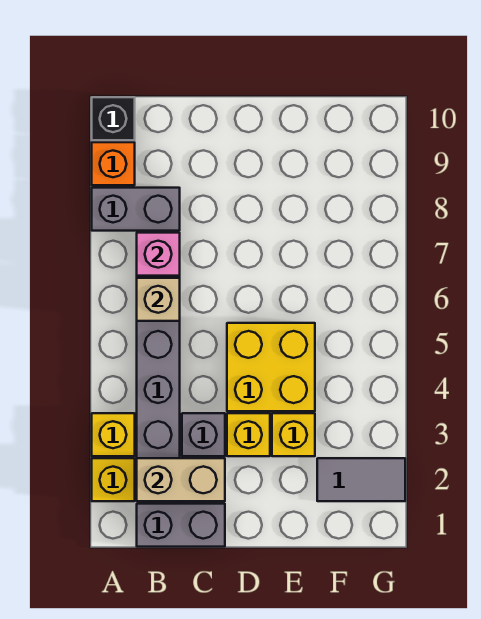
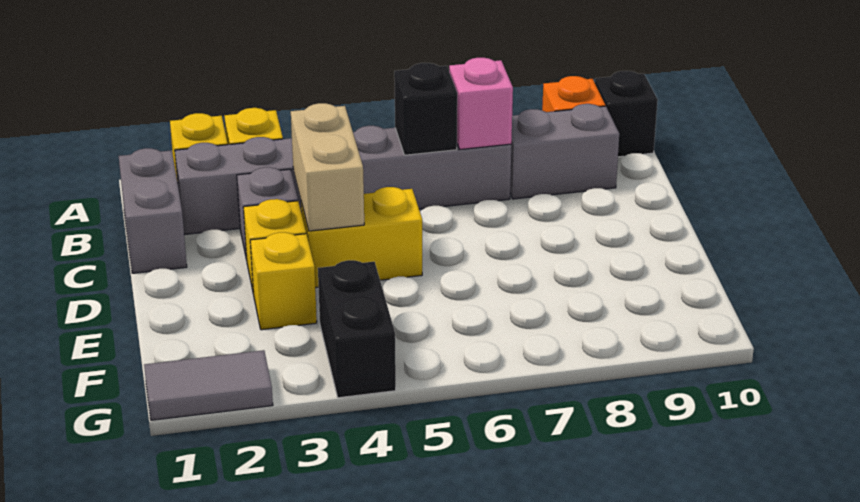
grey brick A8:B8 level 1 -> grey brick B8:B9 level 1
tan brick B2:C2 level 2 -> tan brick C4:D4 level 2
tan brick B6 level 2 -> black brick B6 level 2
yellow brick D4:E5 level 1 -> yellow brick D4:D5 level 1
grey tile F2:G2 level 1 -> grey tile G1:G2 level 1
none -> black brick F4:G4 level 1

